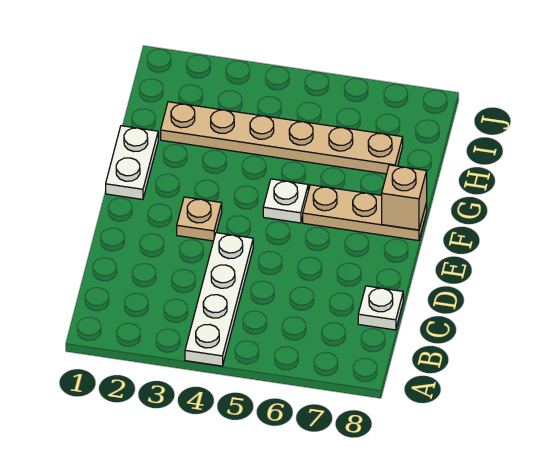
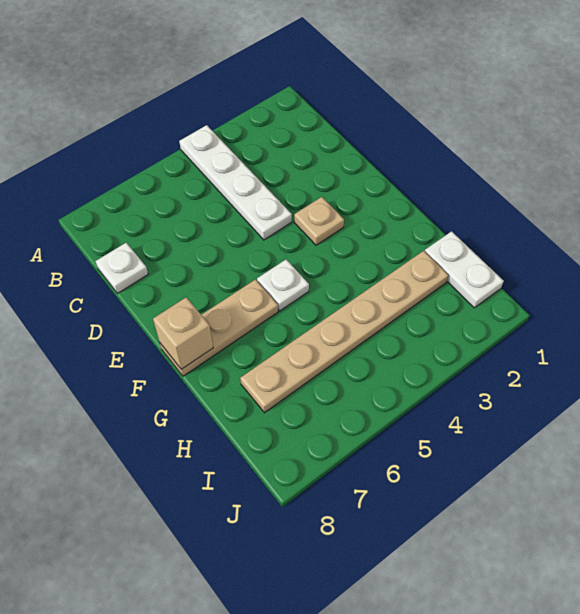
white plate F1:G1 level 1 -> white plate H1:I1 level 1

